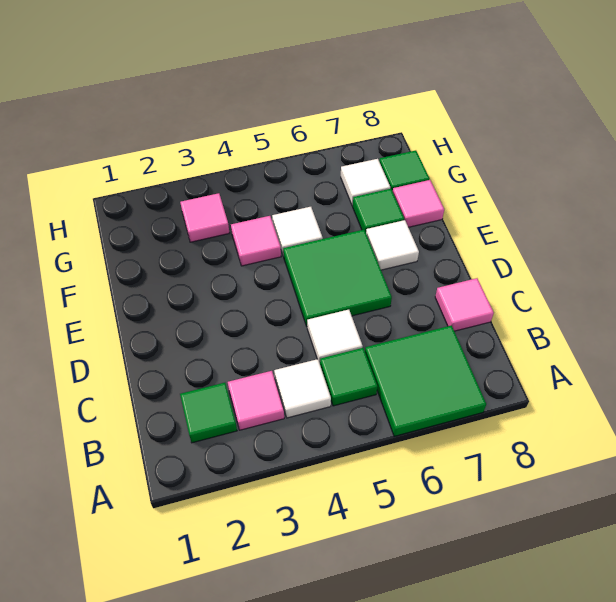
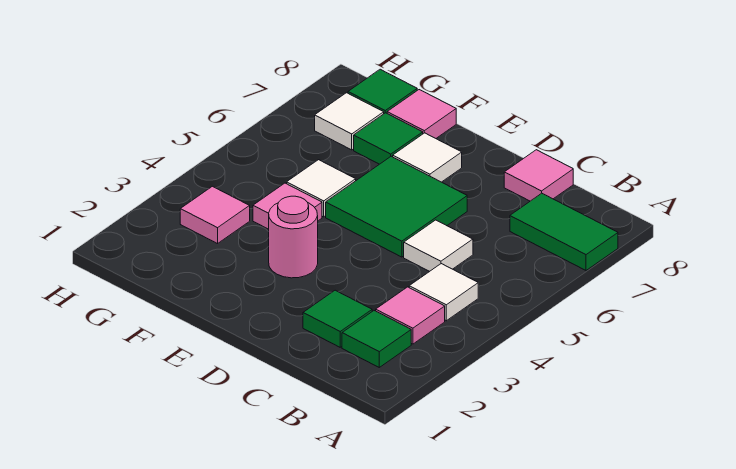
green tile A6:B7 level 1 -> green tile A7:B7 level 1
green tile B5 level 1 -> green tile C2 level 1
none -> pink round brick E3 level 1

